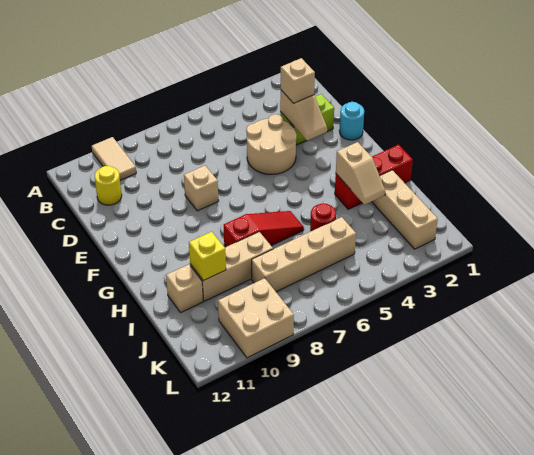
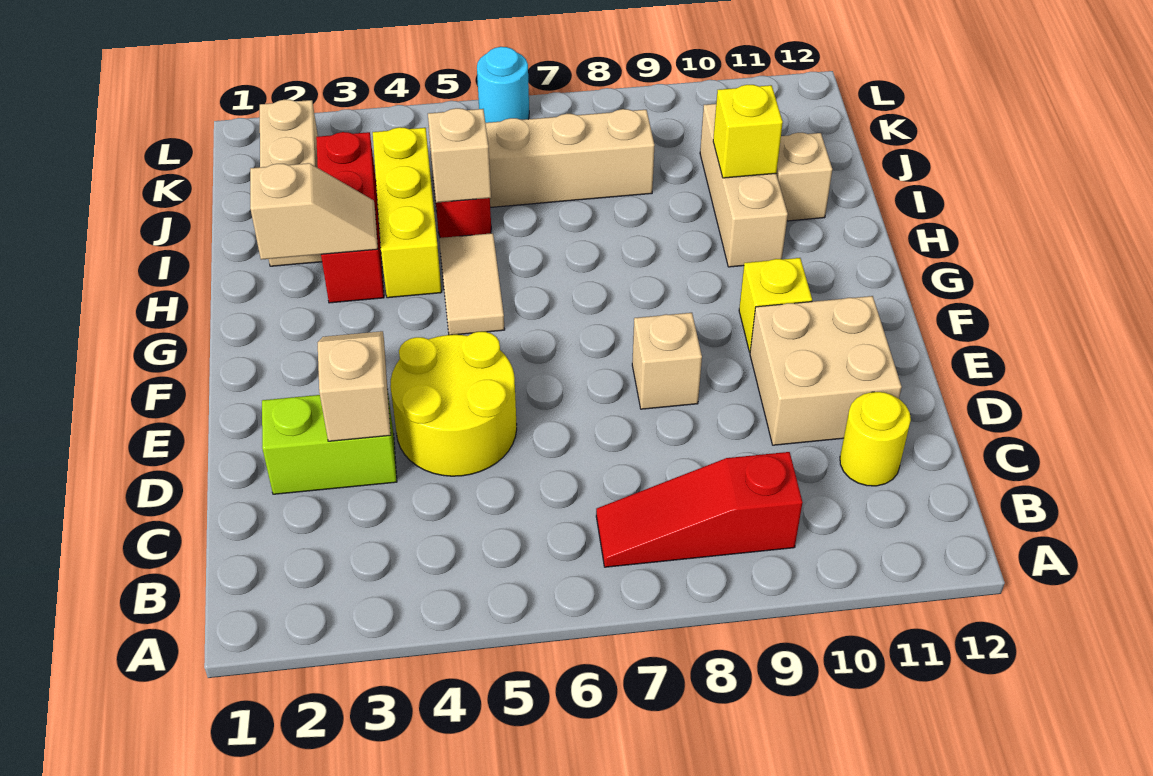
tan tile A10:B10 level 1 -> tan tile G5:H5 level 1
tan brick D3 level 3 -> tan brick I5 level 2
tan round brick D4:E5 level 1 -> yellow round brick D4:E5 level 1
cyan round brick E1 level 1 -> cyan round brick L6 level 1
none -> yellow brick F10 level 1
red brick H1:H3 level 1 -> red brick H3:J3 level 1
tan slope H3:I3 level 2 top H -> tan slope H2:H3 level 2 top 2
none -> yellow brick H4:J4 level 1
red slope H6:H8 level 1 top 8 -> red slope B7:B9 level 1 top 9
tan brick I8:I10 level 1 -> tan brick H10:J10 level 1
tan brick K9:L10 level 1 -> tan brick D10:E11 level 1

